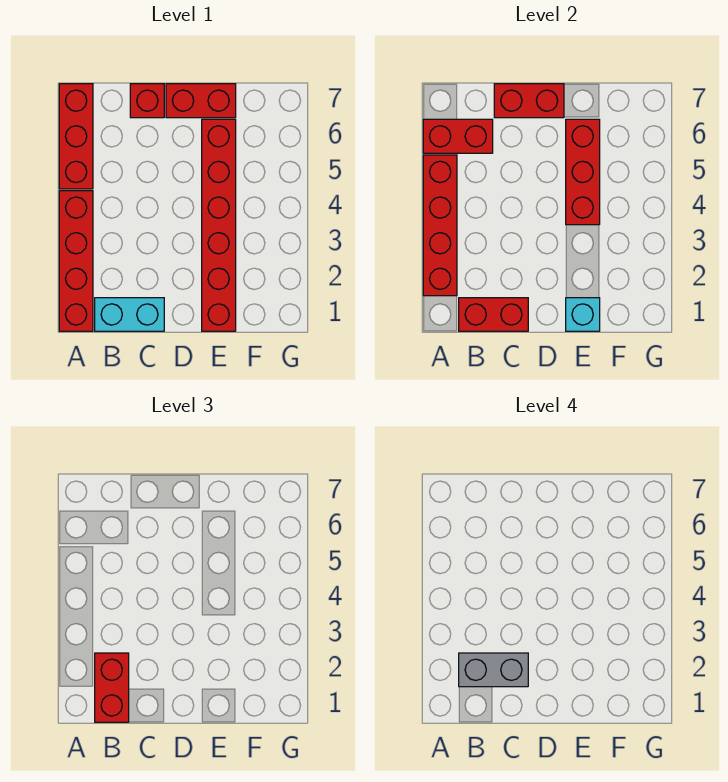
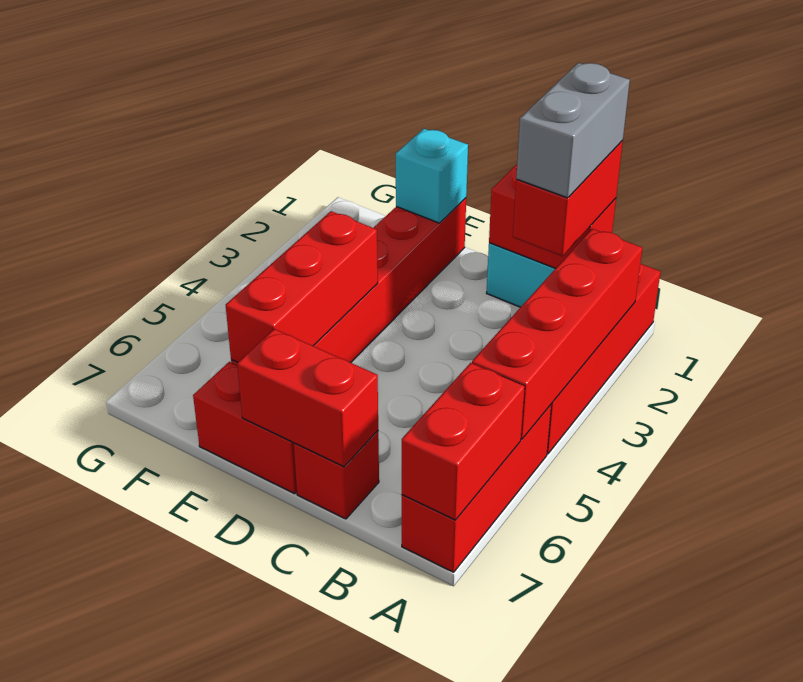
red brick A6:B6 level 2 -> red brick A6:A7 level 2
grey brick B2:C2 level 4 -> grey brick B1:B2 level 4

